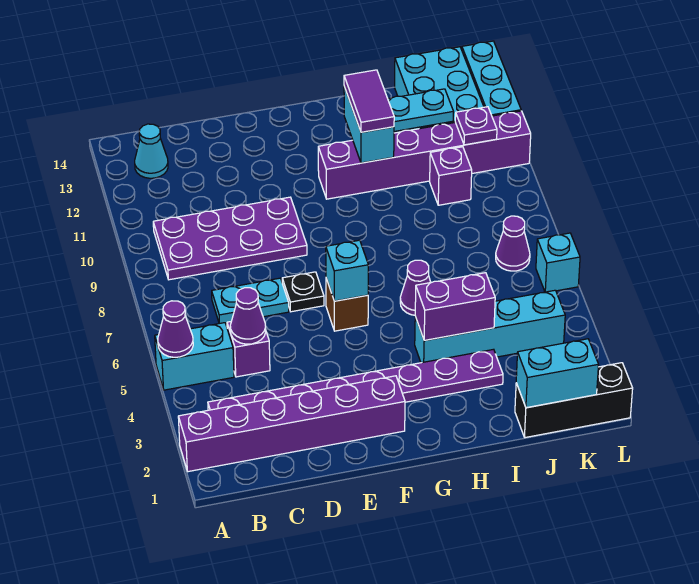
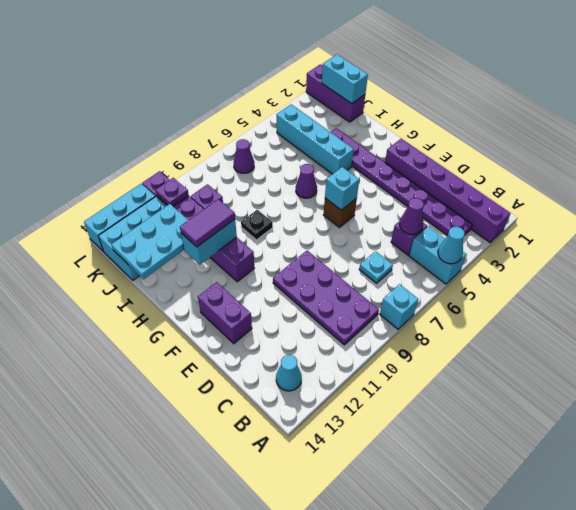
purple cone A5 level 2 -> cyan cone A5 level 2
cyan plate C7:D7 level 1 -> cyan plate C7 level 1
black plate E7 level 1 -> black plate H9 level 1
purple brick H4:I4 level 2 -> purple brick E13:F13 level 1
cyan plate I12:J12 level 2 -> cyan plate I12:J14 level 2
black brick J1:L1 level 1 -> purple brick J1:L1 level 1
cyan brick L6 level 1 -> cyan brick A8 level 1

